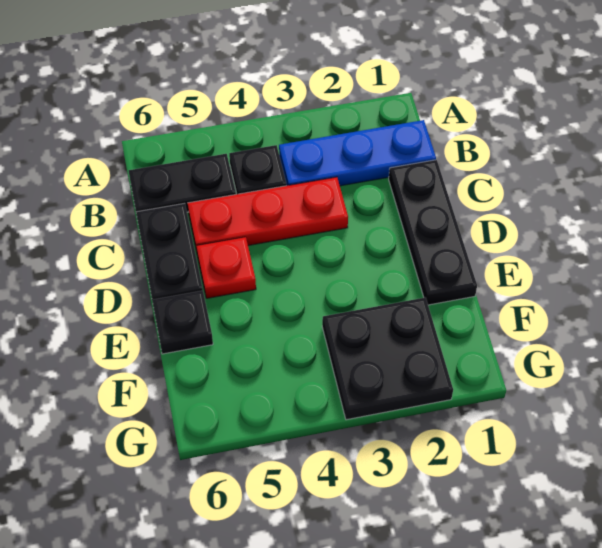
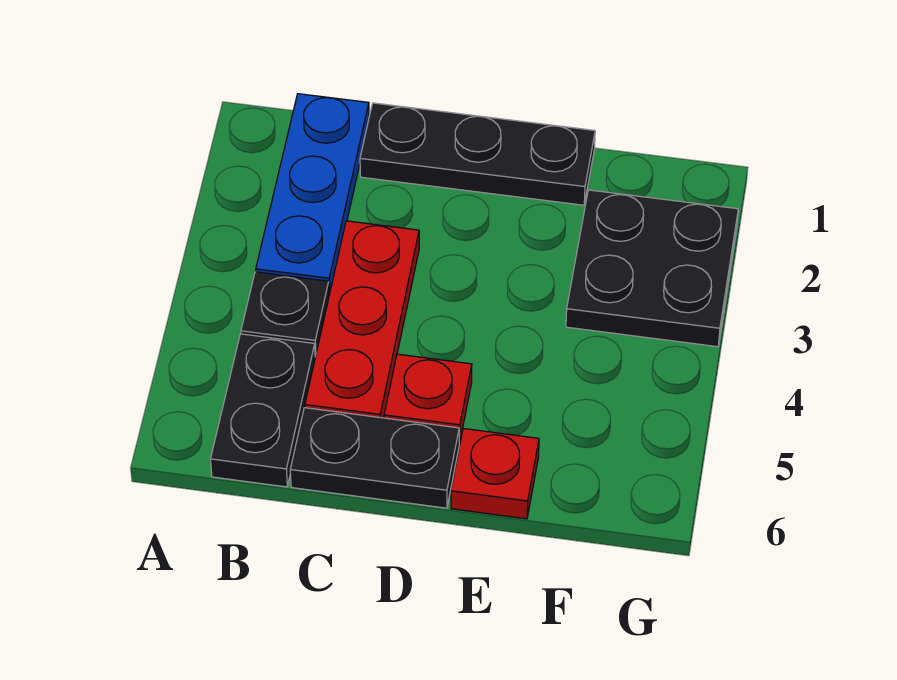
black plate E6 level 1 -> red plate E6 level 1

